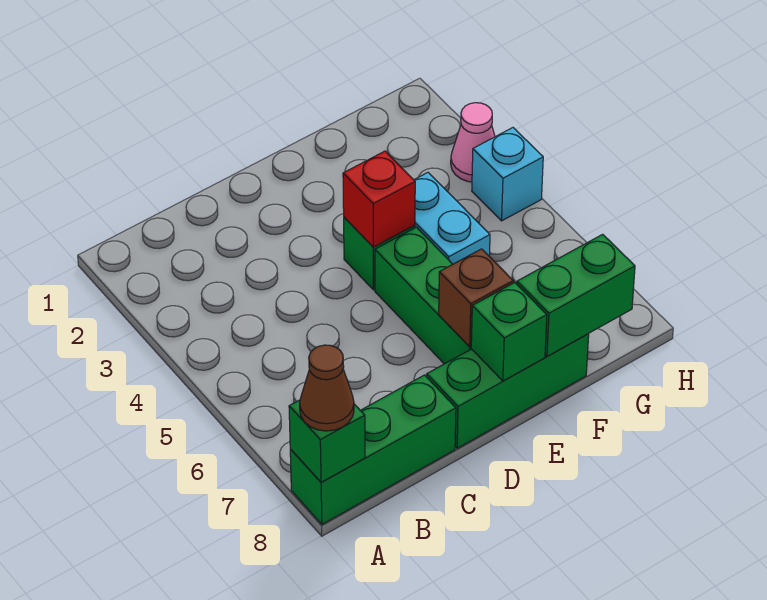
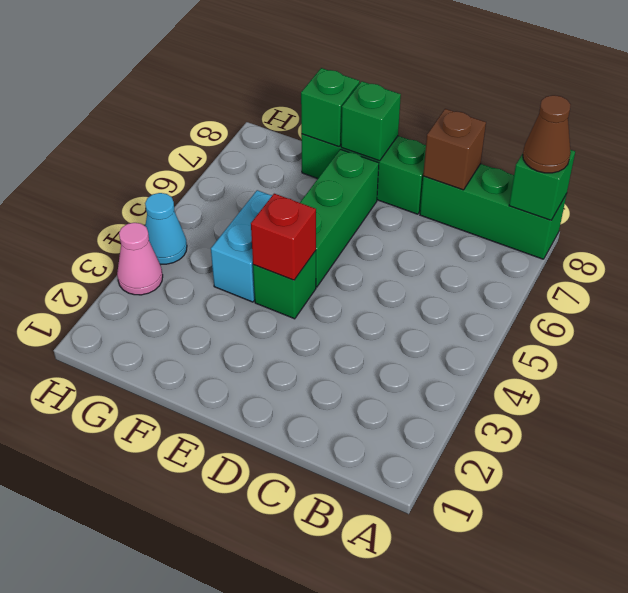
brown brick E7 level 2 -> brown brick C8 level 2
green brick F8:G8 level 2 -> green brick F8 level 2
cyan brick H4 level 1 -> cyan cone H4 level 1

